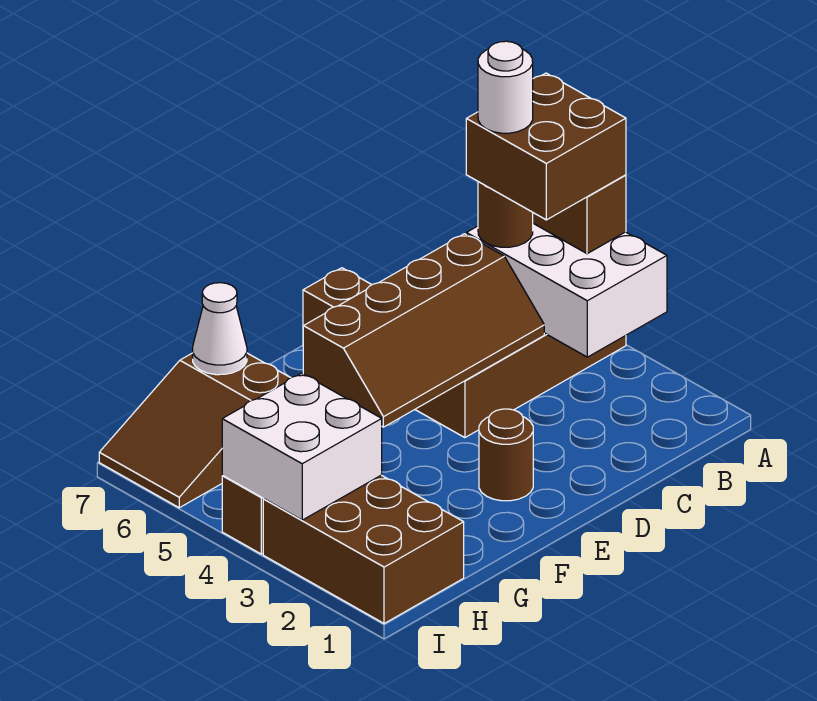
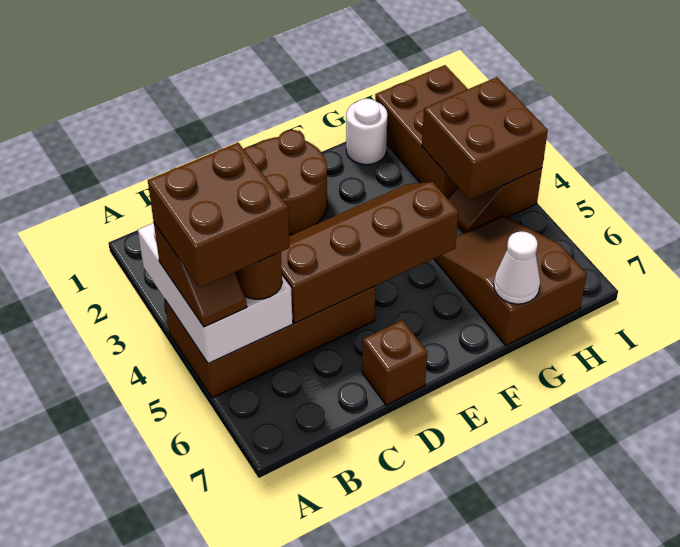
white round brick B5 level 5 -> white round brick G1 level 1
brown round brick E2 level 1 -> brown round brick D1:E2 level 1
brown slope G6:I7 level 1 top G -> brown slope G5:H7 level 1 top 7
white brick H3:I4 level 2 -> brown brick H3:I4 level 2

